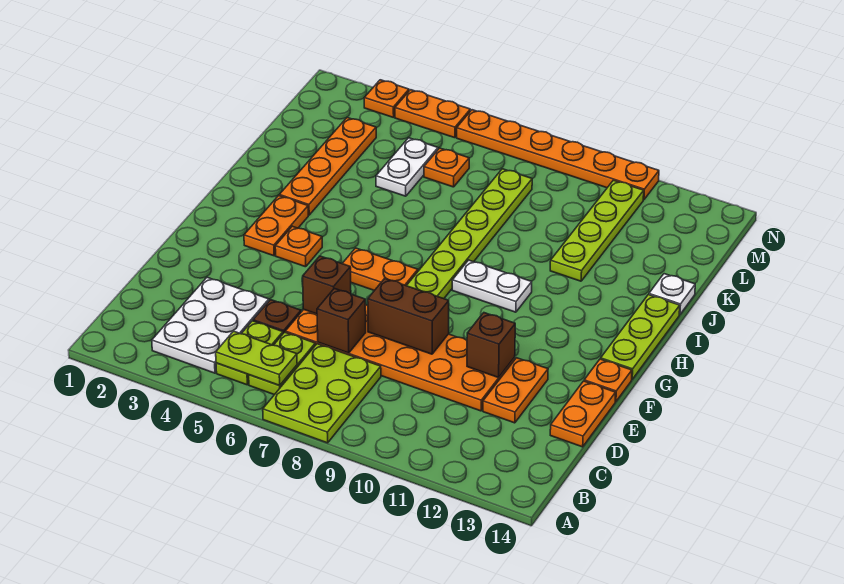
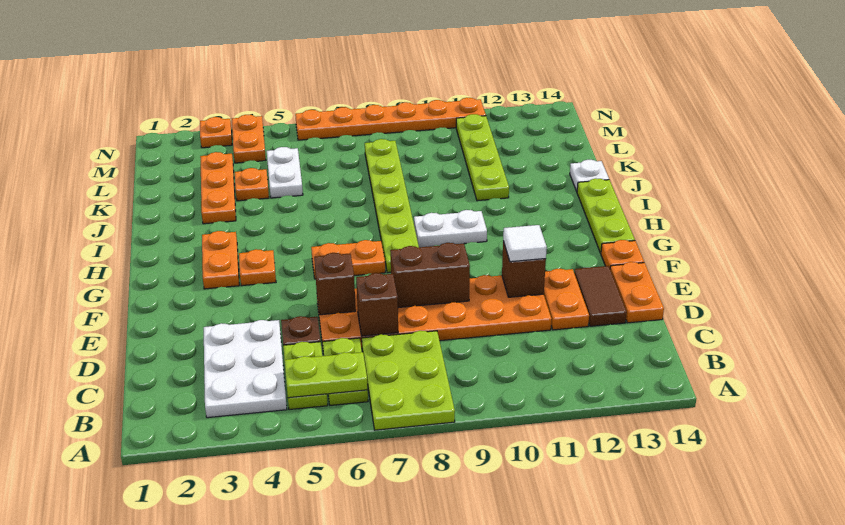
none -> brown tile D13:E13 level 1
none -> white tile E11 level 3
orange plate I3:L3 level 1 -> orange plate J3:L3 level 1
orange plate L6 level 1 -> orange plate K4 level 1
orange plate N4:N5 level 1 -> orange plate M4:N4 level 1

